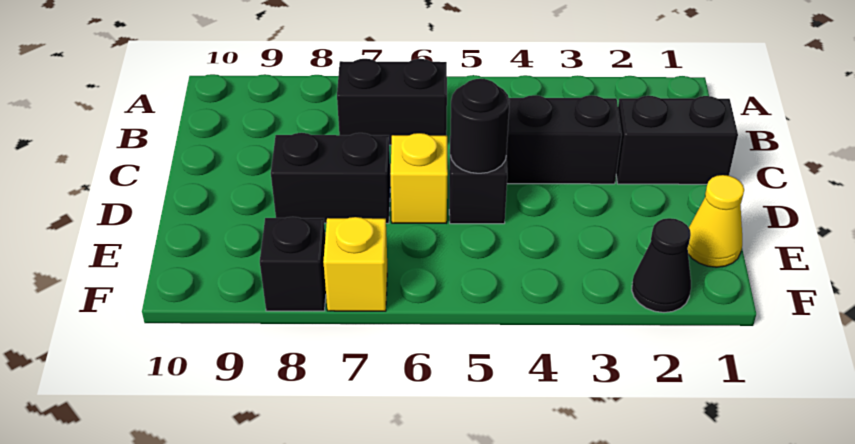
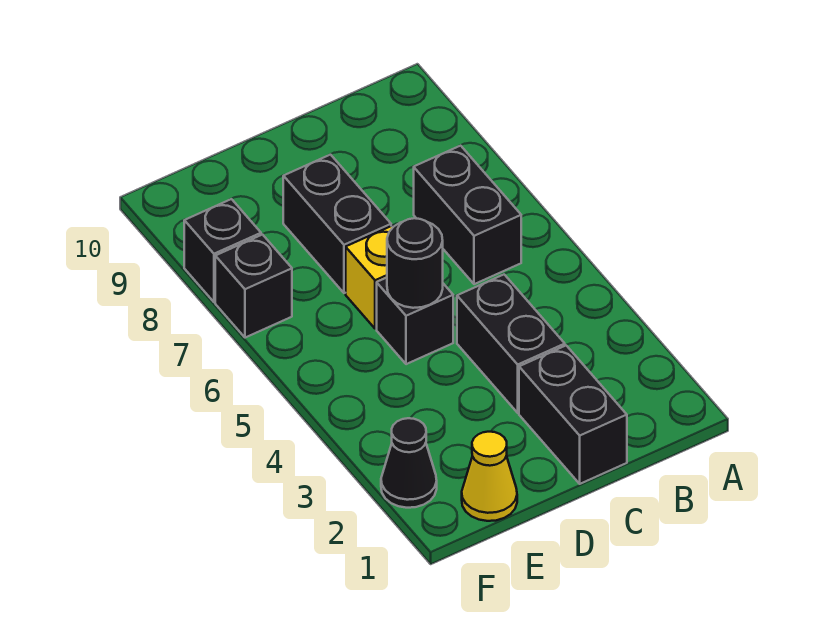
yellow brick F7 level 1 -> black brick F7 level 1

